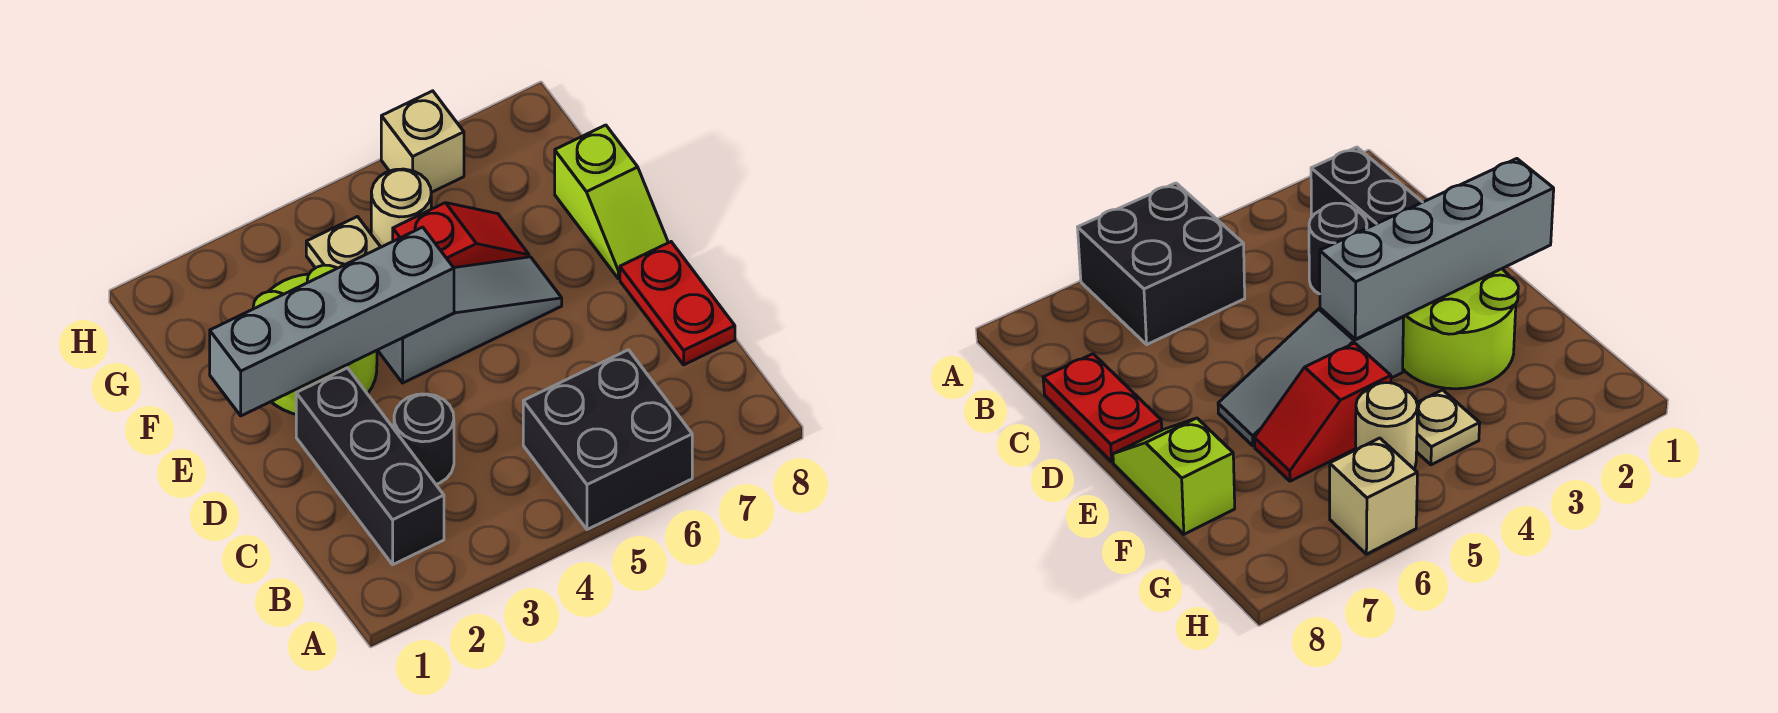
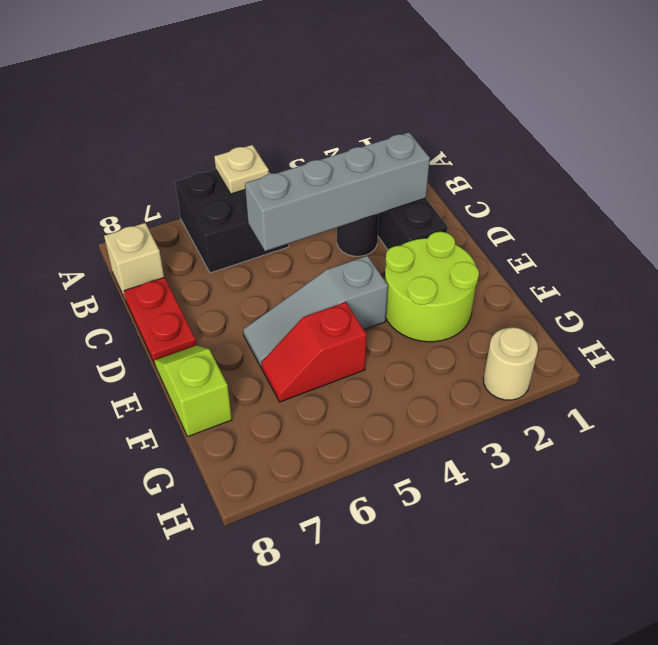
grey brick E1:E4 level 2 -> grey brick C2:C5 level 2
tan plate G4 level 1 -> tan plate A5 level 2
tan round brick G5 level 1 -> tan round brick H2 level 1
tan brick H6 level 1 -> tan brick B8 level 1

